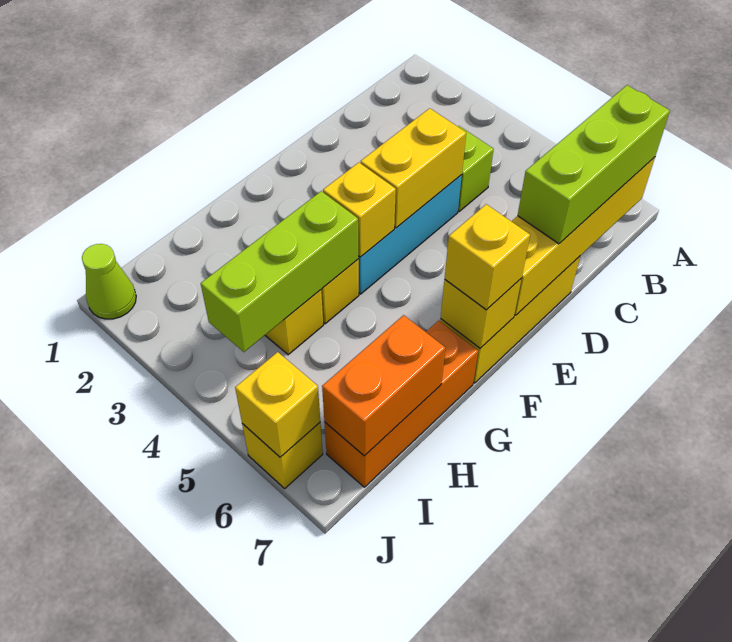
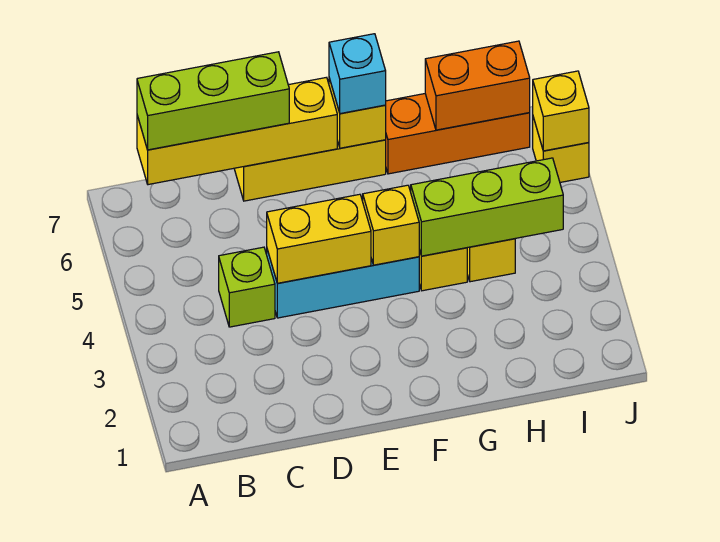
yellow brick F7 level 3 -> cyan brick F7 level 3
lime cone J1 level 1 -> none

